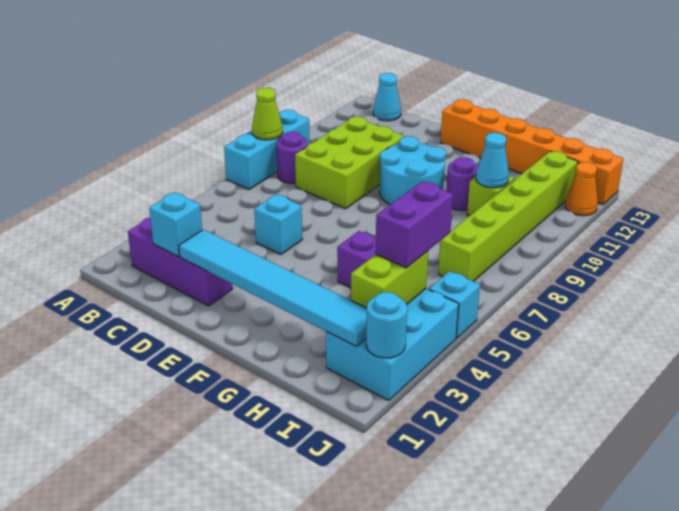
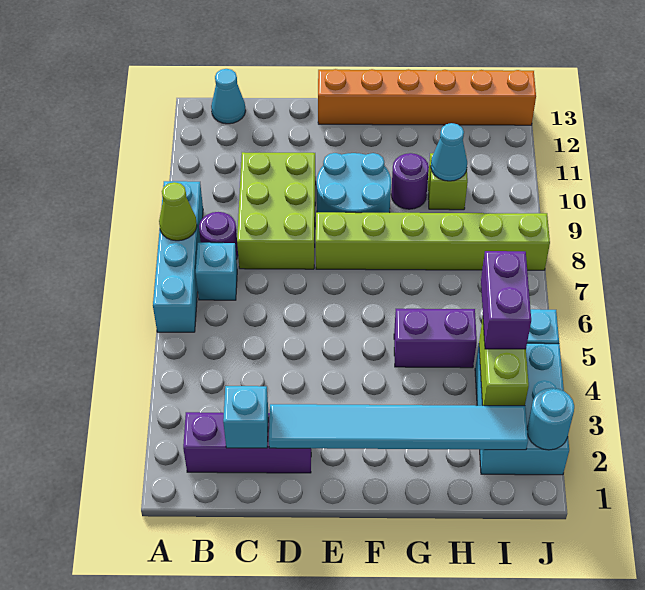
cyan brick A7:A9 level 1 -> cyan brick A6:A9 level 1
cyan brick D5 level 1 -> cyan brick B7 level 1
lime brick I7:I12 level 1 -> lime brick E8:J8 level 1
orange cone J12 level 1 -> none

